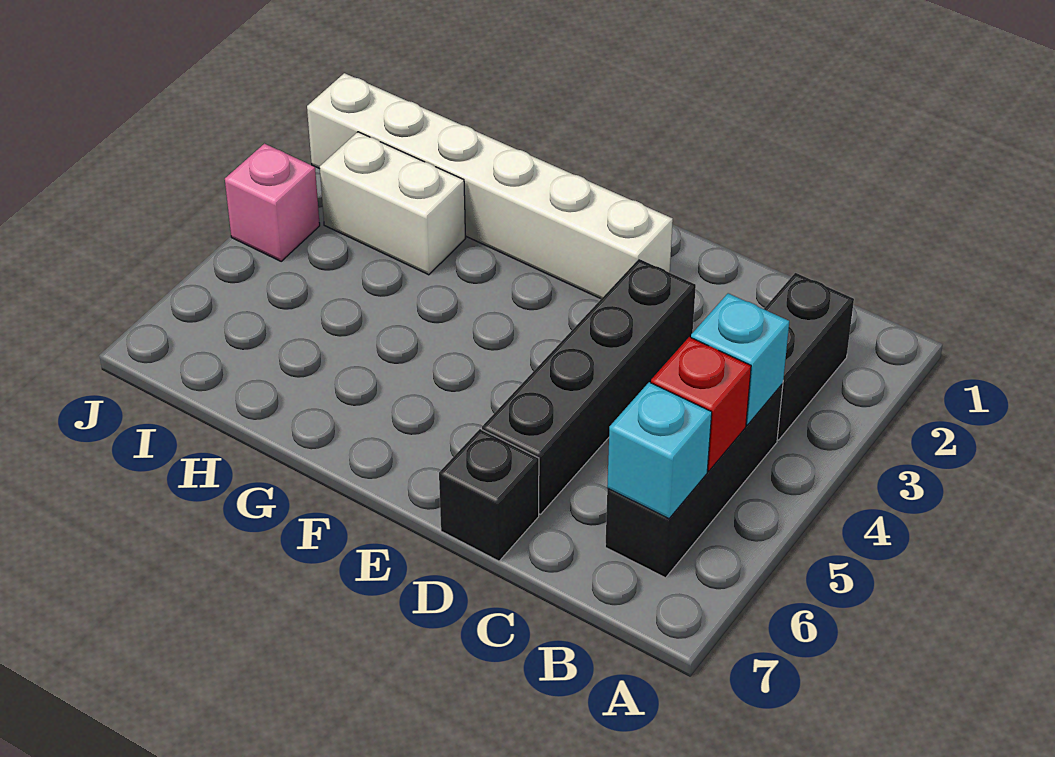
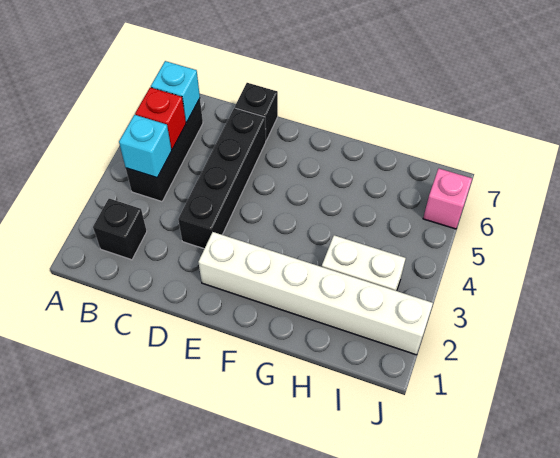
black brick B2:B3 level 1 -> black brick B2 level 1
pink brick J4 level 1 -> pink brick J6 level 1

